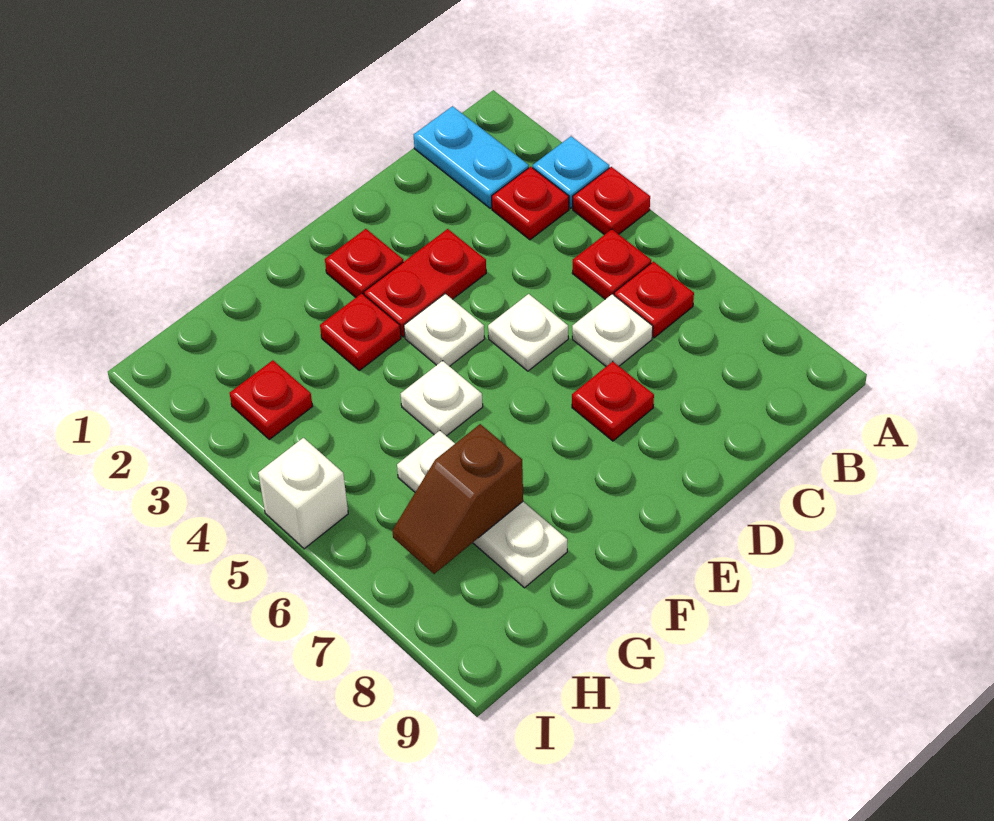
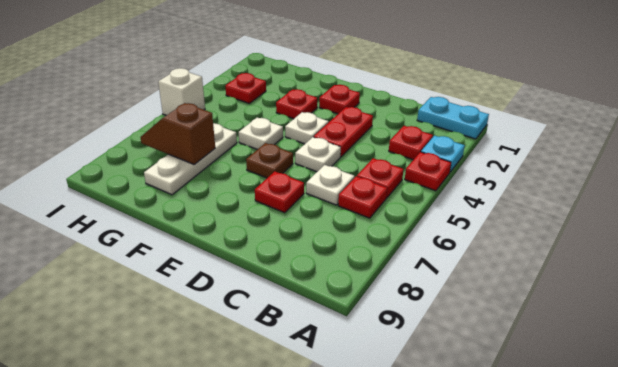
cyan plate B1:B2 level 1 -> cyan plate A1:B1 level 1
red plate D3:E3 level 1 -> red plate D3:D4 level 1
none -> brown plate E6 level 1

